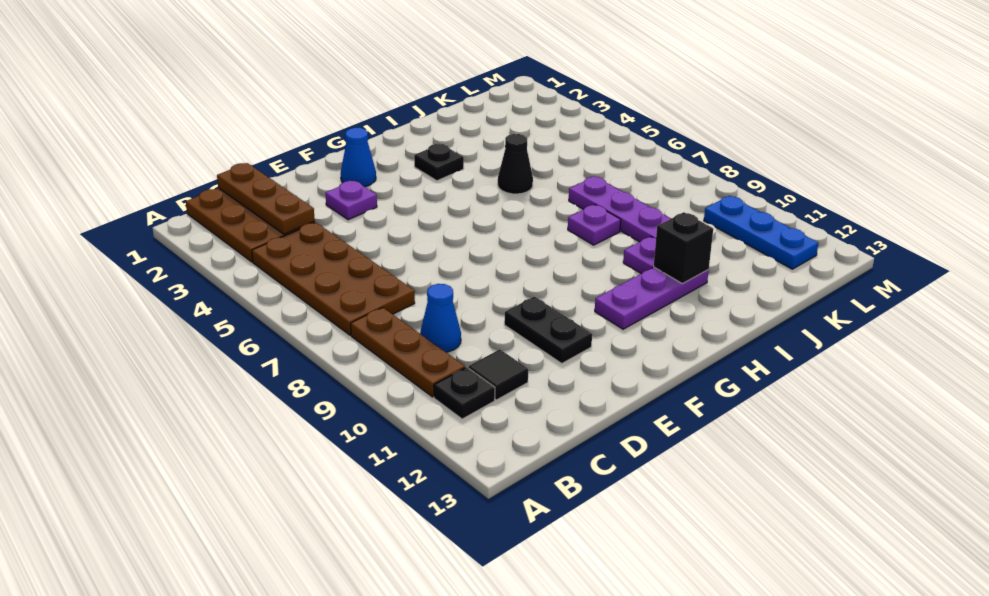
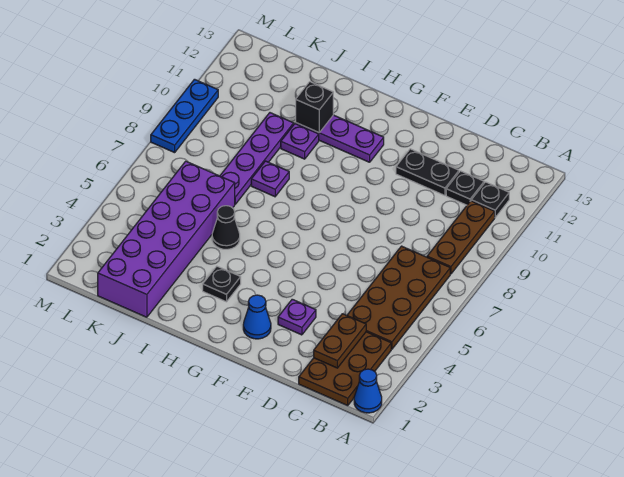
brown plate C1:C3 level 2 -> brown plate C2:C3 level 2
blue cone C9 level 1 -> blue cone A1 level 1
black tile C11 level 1 -> black plate C11 level 1
black plate E10:E11 level 1 -> black plate D11:E11 level 1
none -> purple brick J1:K6 level 1
blue plate L10:L12 level 1 -> blue plate M8:M10 level 1

